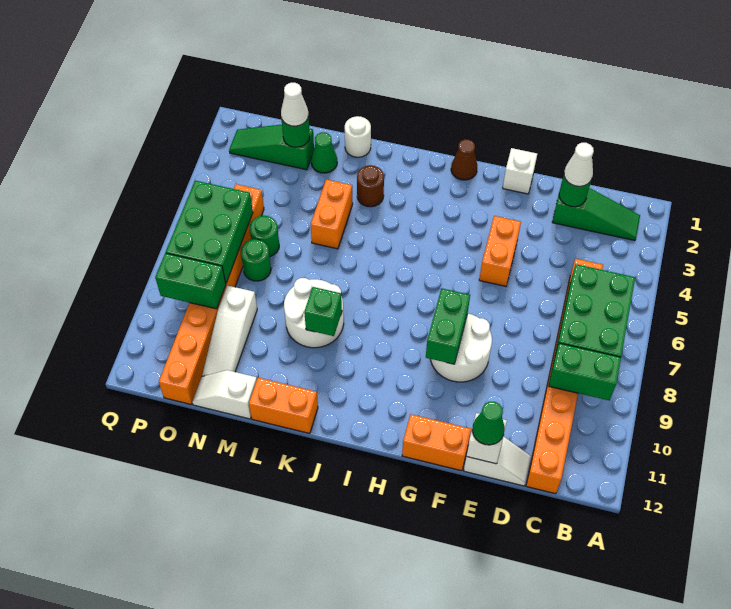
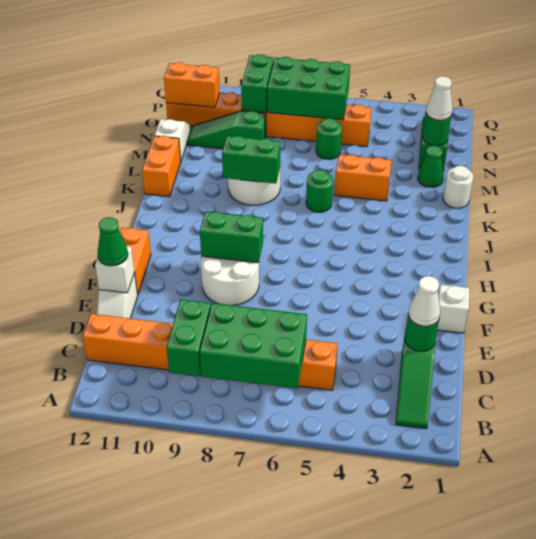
orange brick F4:F5 level 1 -> orange brick O11:O12 level 2
brown cone H1 level 1 -> none
brown round brick K3 level 1 -> none
green brick K9 level 2 -> green brick K8:K9 level 2
green round brick N7 level 1 -> green round brick K6 level 1
white slope N9:N11 level 1 top 9 -> green slope N9:N11 level 1 top 9

